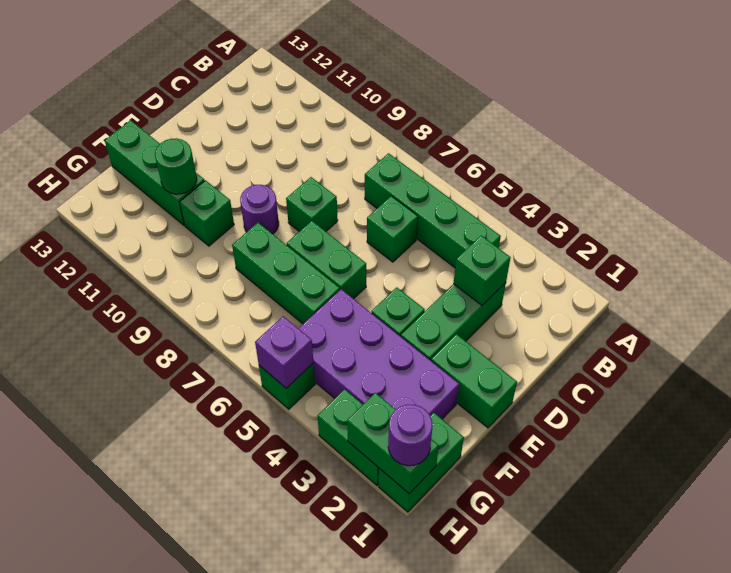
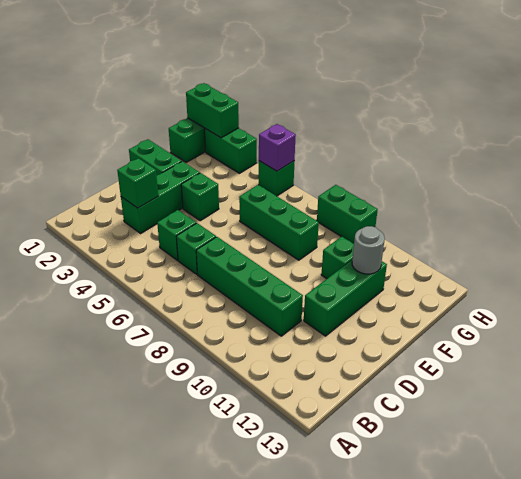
green brick B4:B7 level 1 -> green brick C7:C10 level 1
green brick D8 level 1 -> green brick C5 level 1
green brick E6:E7 level 1 -> green brick H8:H9 level 1
purple round brick E9 level 1 -> none
purple brick F2:G5 level 1 -> none
green brick F11:F13 level 1 -> green brick D11:F11 level 1
green round brick F11 level 2 -> grey round brick F11 level 2
purple round brick H1 level 3 -> none

